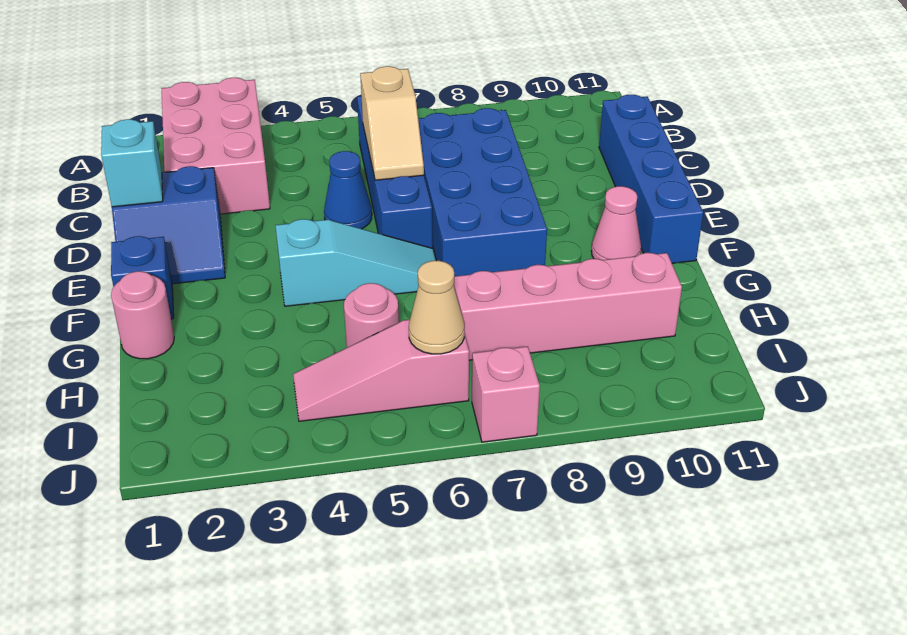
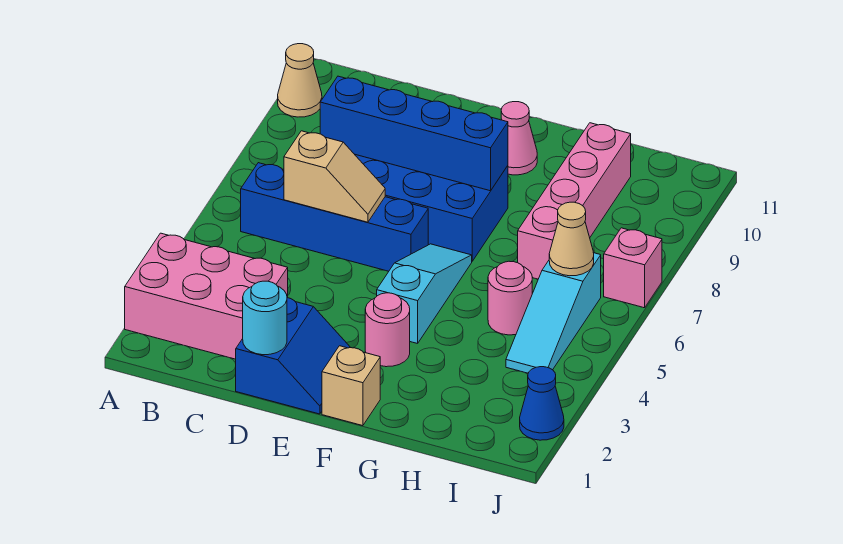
none -> tan cone A10 level 1
blue brick C11:F11 level 1 -> blue brick C8:F8 level 2
cyan brick D1 level 2 -> cyan round brick D1 level 2
blue cone D5 level 1 -> blue cone J2 level 1
blue brick F1 level 1 -> tan brick F1 level 1
pink round brick G1 level 1 -> pink round brick F3 level 1
pink slope I4:I6 level 1 top 6 -> cyan slope I4:I6 level 1 top 6

